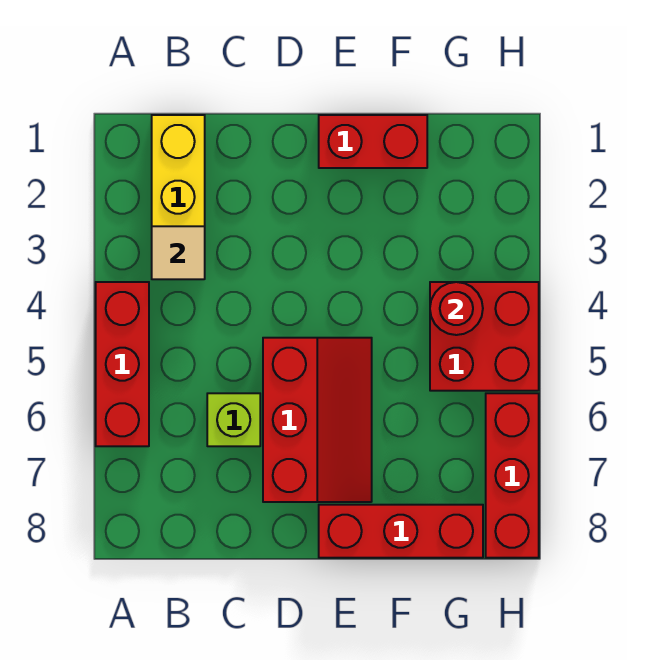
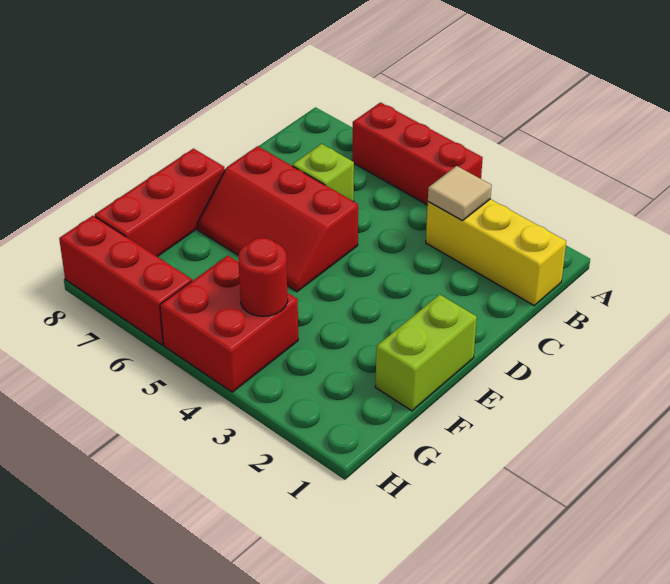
red brick E1:F1 level 1 -> lime brick E1:F1 level 1

